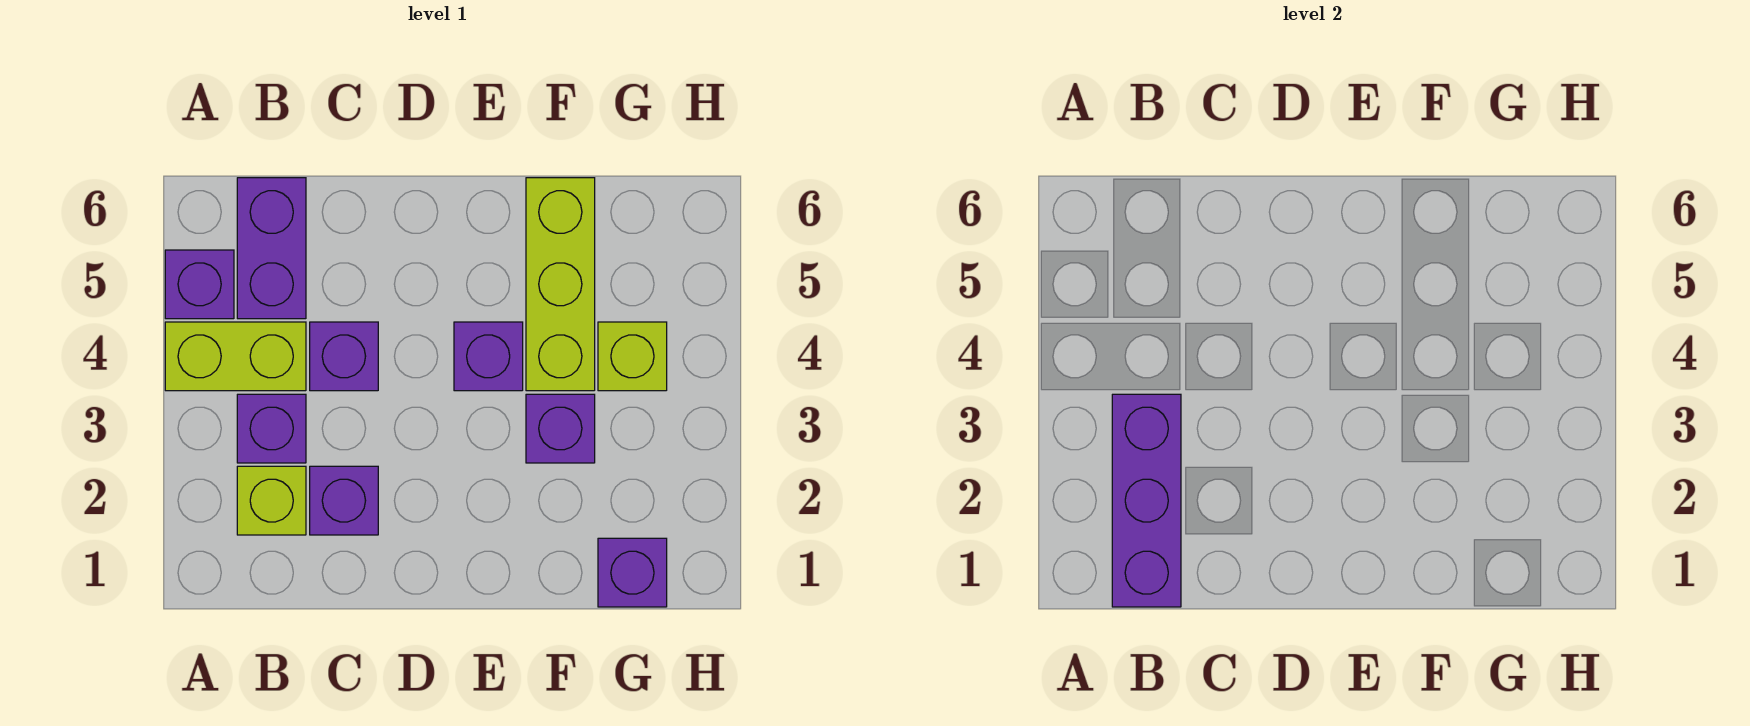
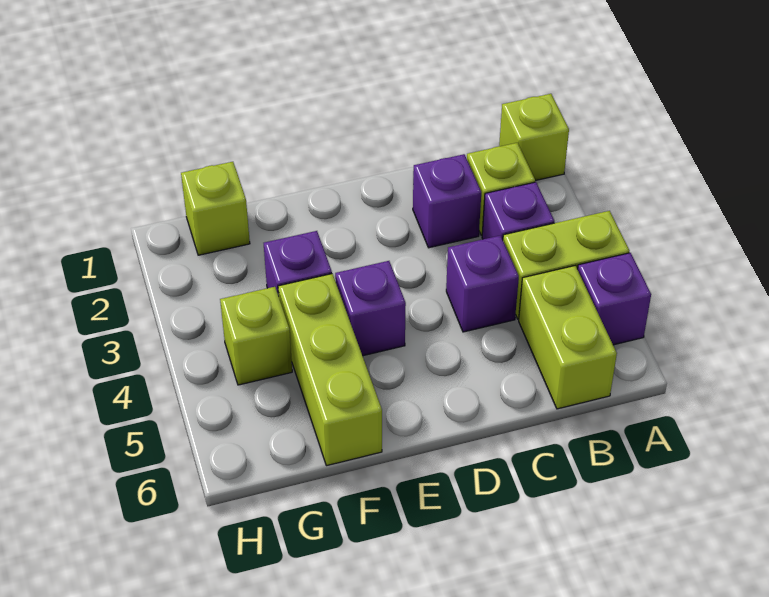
none -> lime brick A1 level 1
purple brick B1:B3 level 2 -> none
purple brick B5:B6 level 1 -> lime brick B5:B6 level 1
purple brick G1 level 1 -> lime brick G1 level 1

